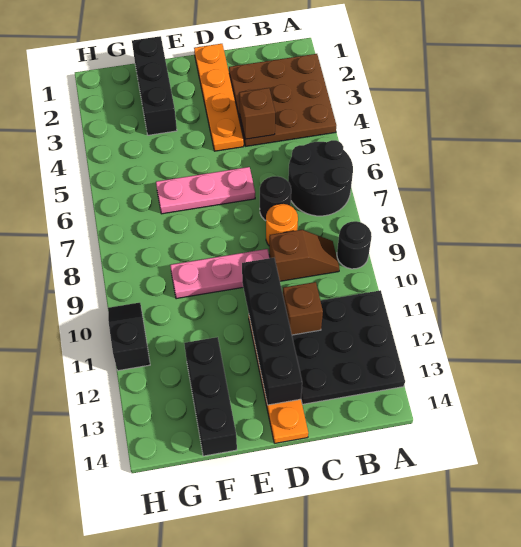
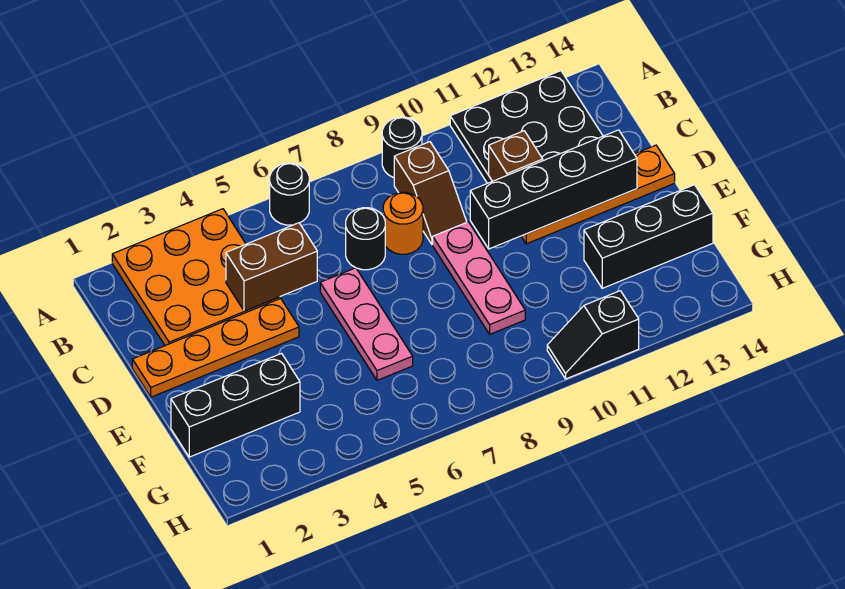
brown plate A2:C4 level 1 -> orange plate A2:C4 level 1
black round brick A6:B7 level 1 -> black round brick A6 level 1
brown slope B9:C9 level 1 top C -> brown slope B9:C9 level 1 top B
brown brick C4 level 2 -> brown brick C4:C5 level 2

